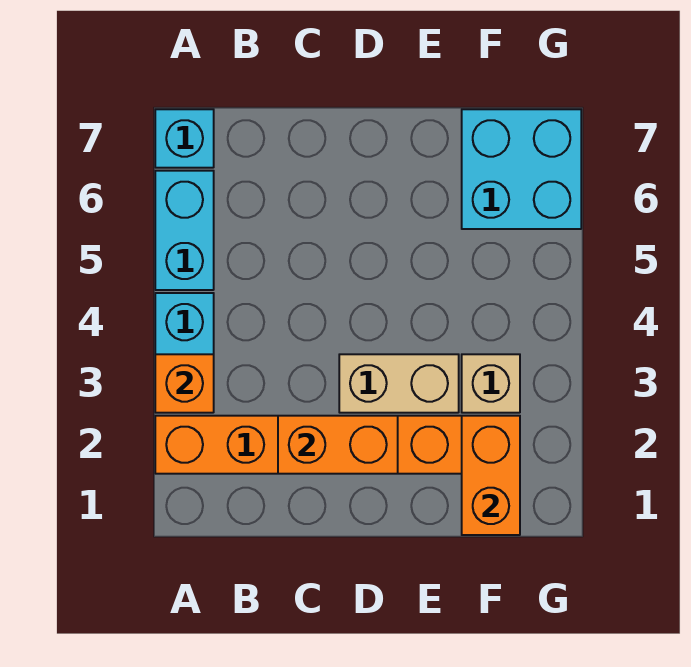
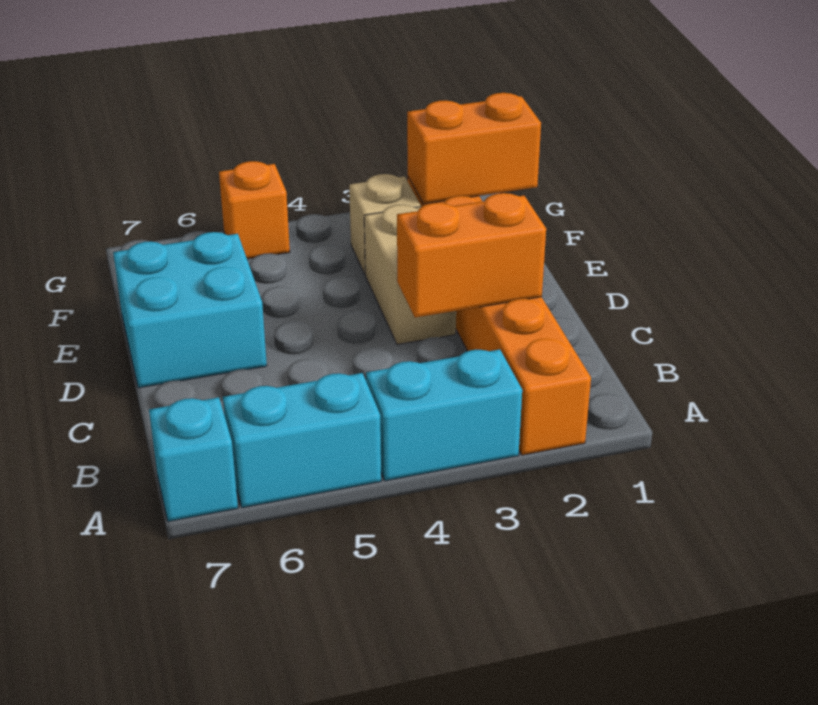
orange brick A3 level 2 -> orange brick G5 level 1
orange brick C2:D2 level 2 -> orange brick C2:C3 level 2
cyan brick F6:G7 level 1 -> cyan brick D6:E7 level 1

